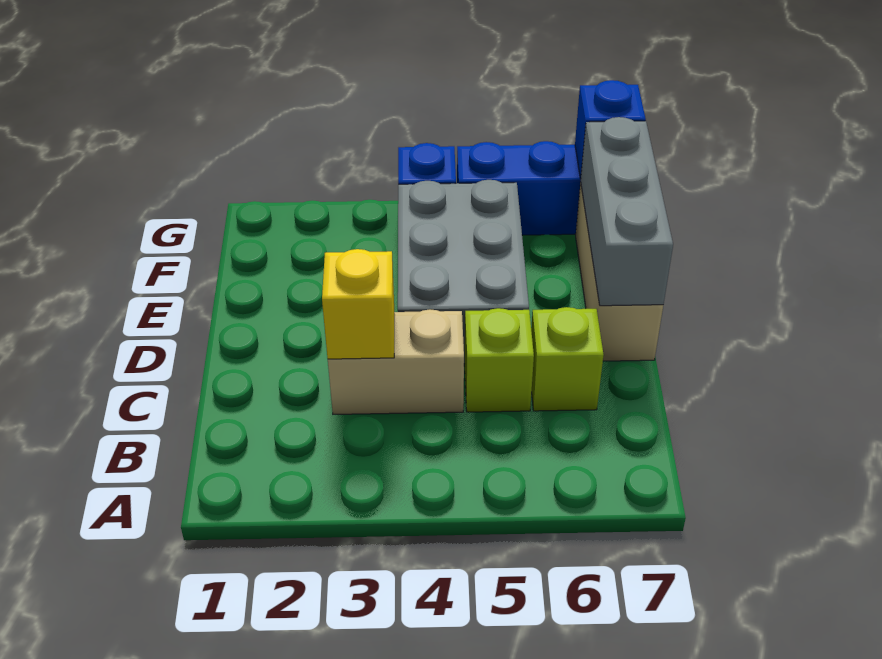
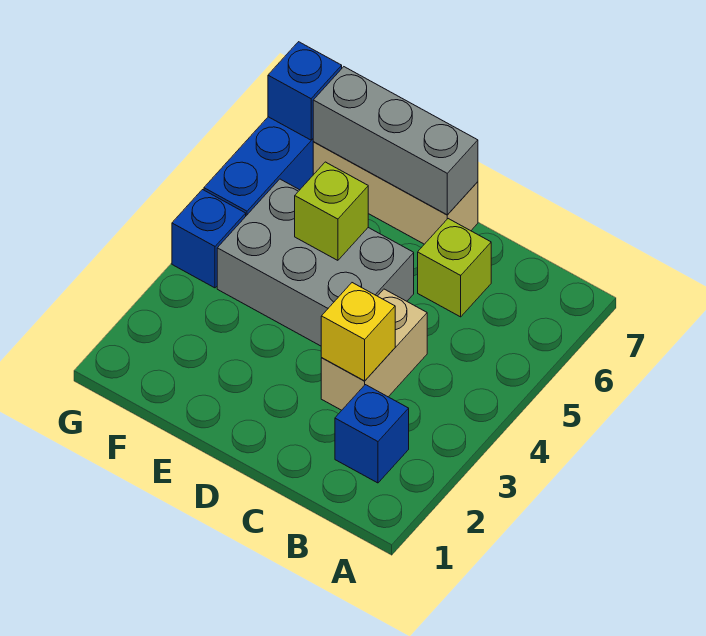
none -> blue brick B2 level 1
lime brick C5 level 1 -> lime brick E5 level 2

